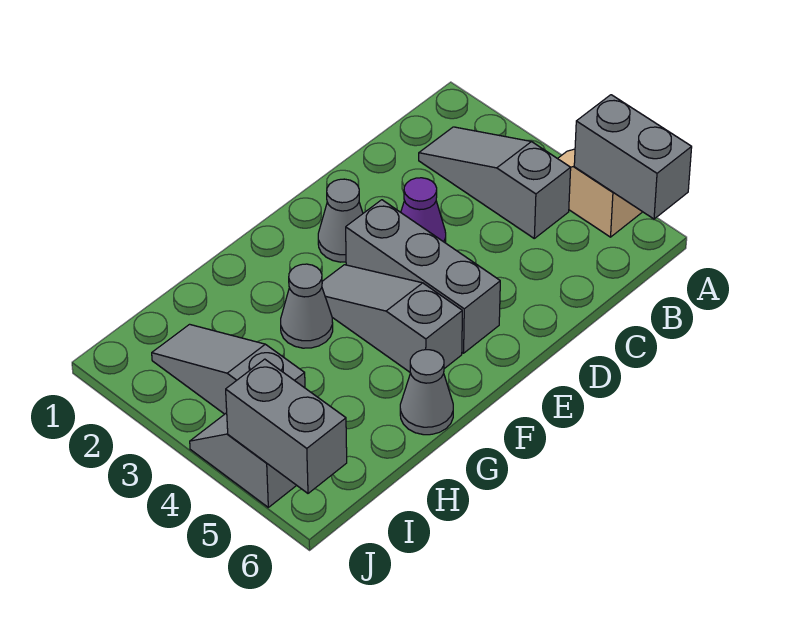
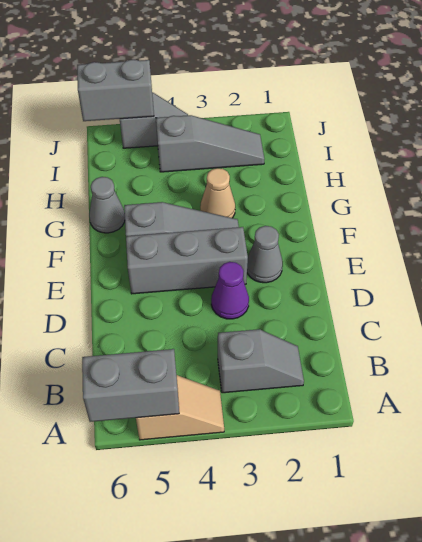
grey slope B2:B4 level 1 top 4 -> grey slope B2:B3 level 1 top 3
grey cone G3 level 1 -> tan cone G3 level 1

